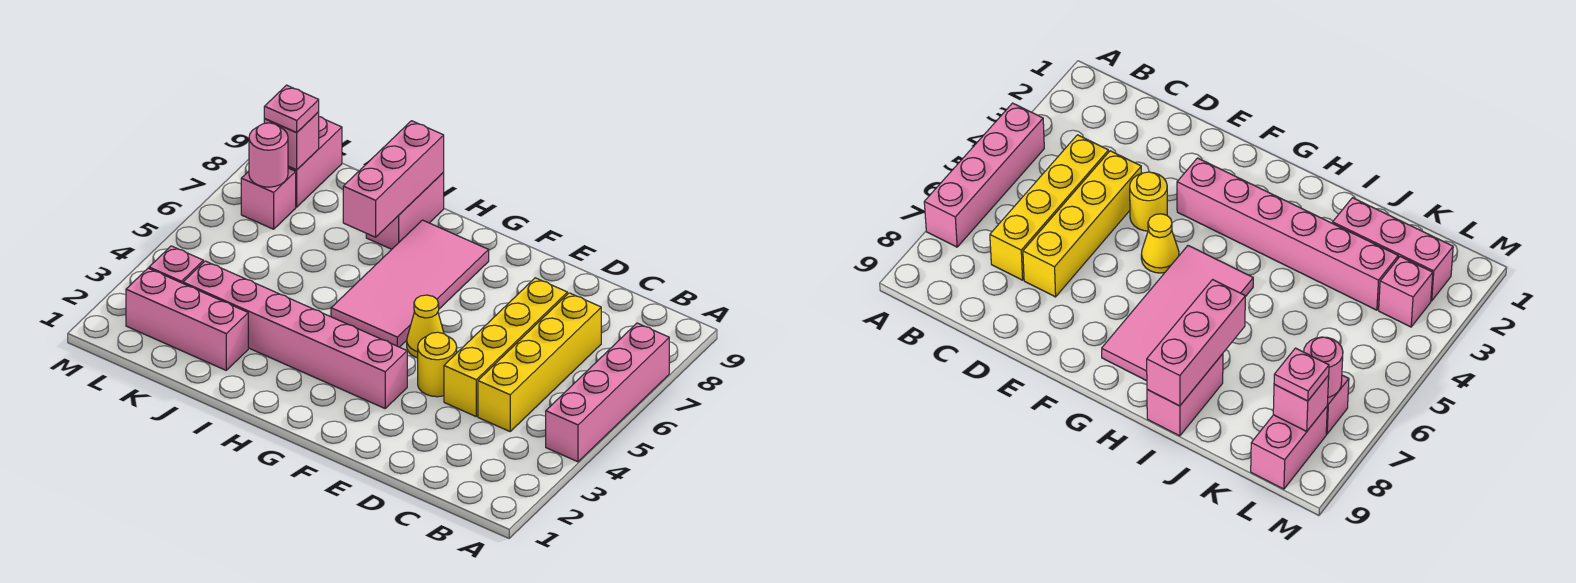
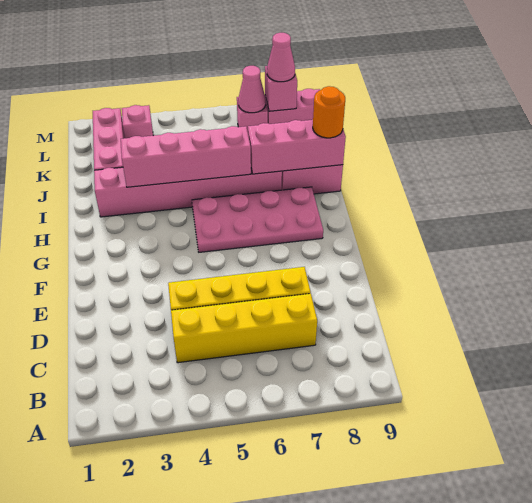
pink brick A4:A7 level 1 -> pink brick I3:I6 level 2
yellow round brick E4 level 1 -> none
pink brick F3:K3 level 1 -> pink brick I2:I7 level 1
yellow cone F5 level 1 -> none
pink tile G5:H8 level 1 -> pink plate G5:H8 level 1
none -> orange round brick I9 level 3
pink round brick L7 level 2 -> pink cone L7 level 2
pink plate L8 level 3 -> pink cone L8 level 3

